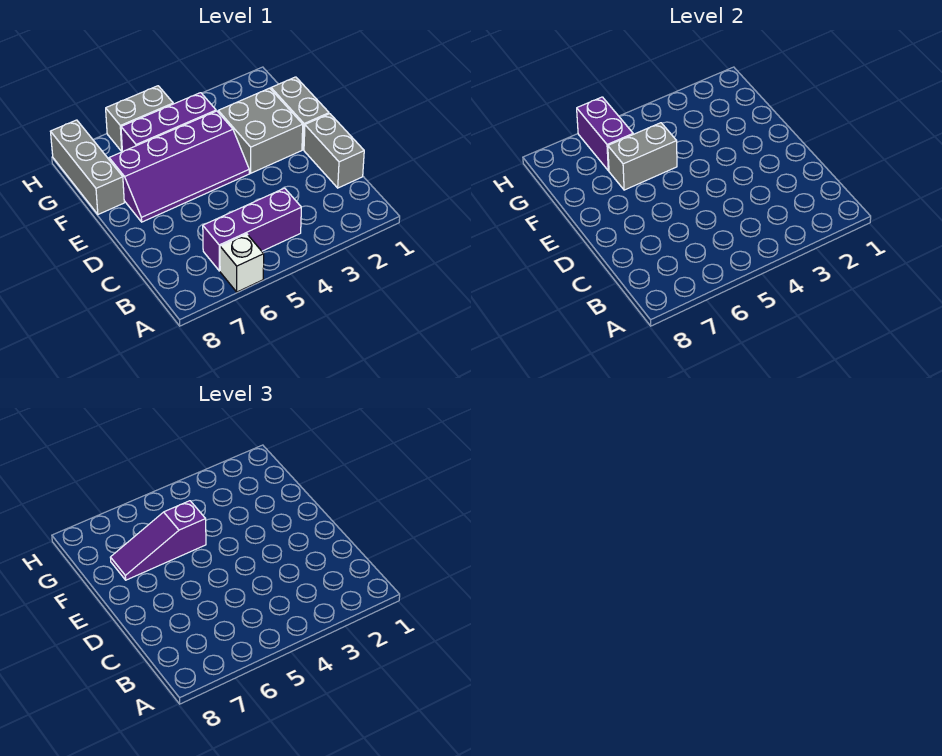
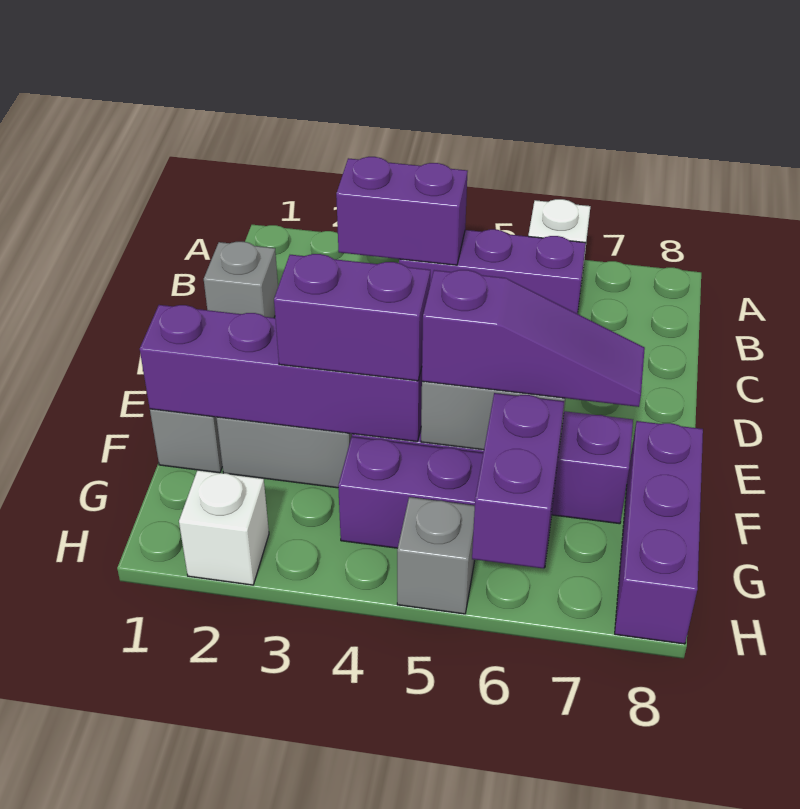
none -> purple brick B3:B4 level 2
grey brick C1:D1 level 1 -> grey brick C1 level 1
none -> purple brick F1:F4 level 2
none -> purple brick F3:F4 level 3
grey brick F8:H8 level 1 -> purple brick F8:H8 level 1
none -> white brick H2 level 1
grey brick H5:H6 level 1 -> grey brick H5 level 1

